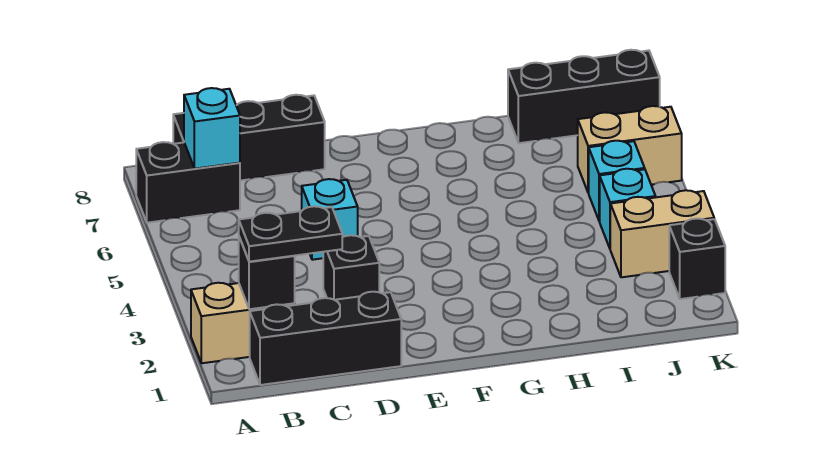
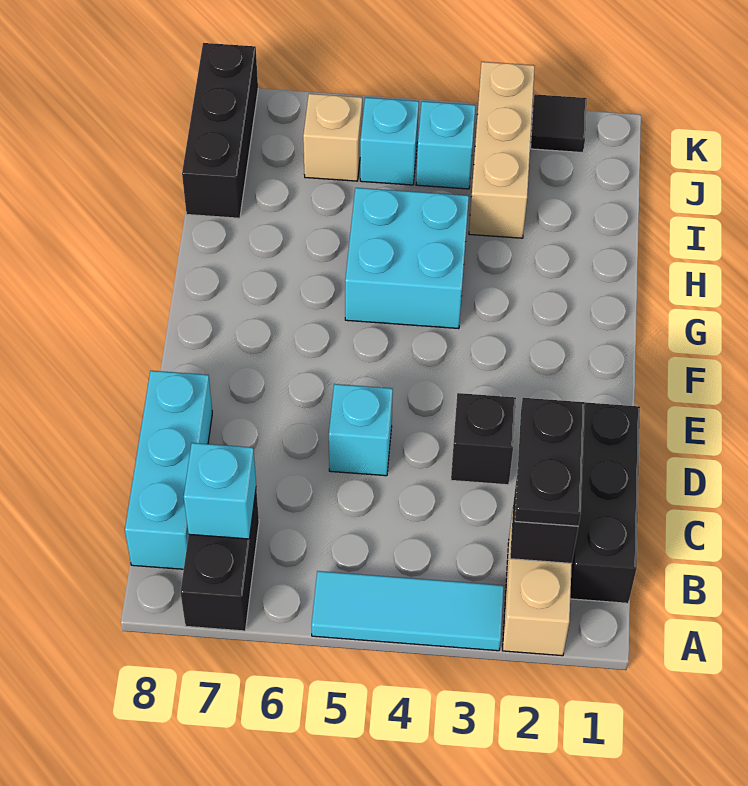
none -> cyan tile A3:A5 level 1
black brick B8:D8 level 1 -> cyan brick B8:D8 level 1
none -> cyan brick G4:H5 level 1
tan brick J3:K3 level 1 -> tan brick I3:K3 level 1
tan brick J6:K6 level 1 -> tan brick J6 level 1
black brick K2 level 1 -> black tile K2 level 1

